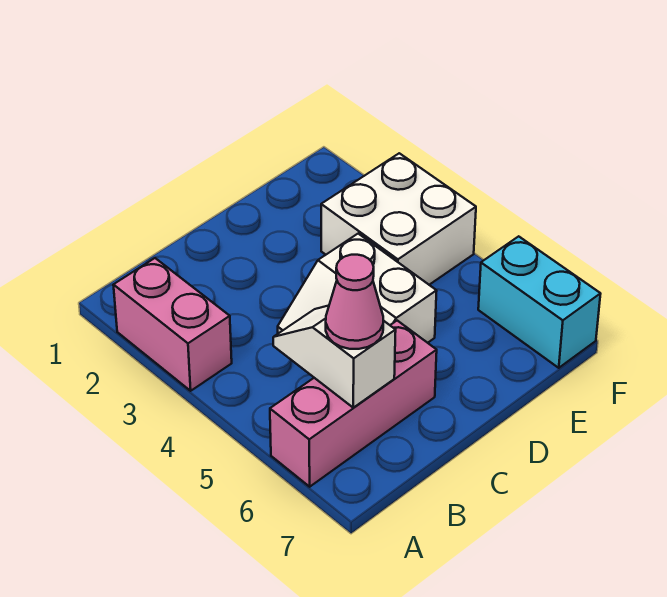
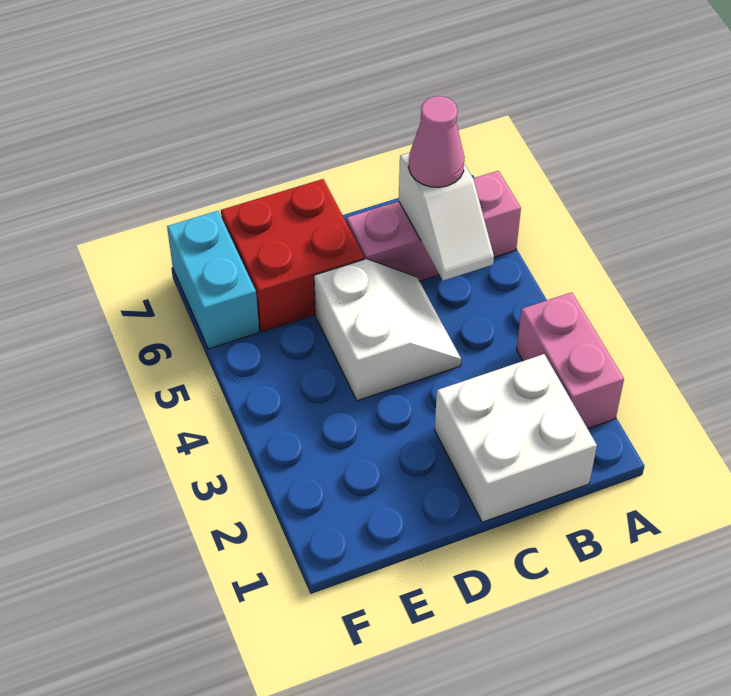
none -> red brick D6:E7 level 1
white brick E3:F4 level 1 -> white brick B1:C2 level 1

